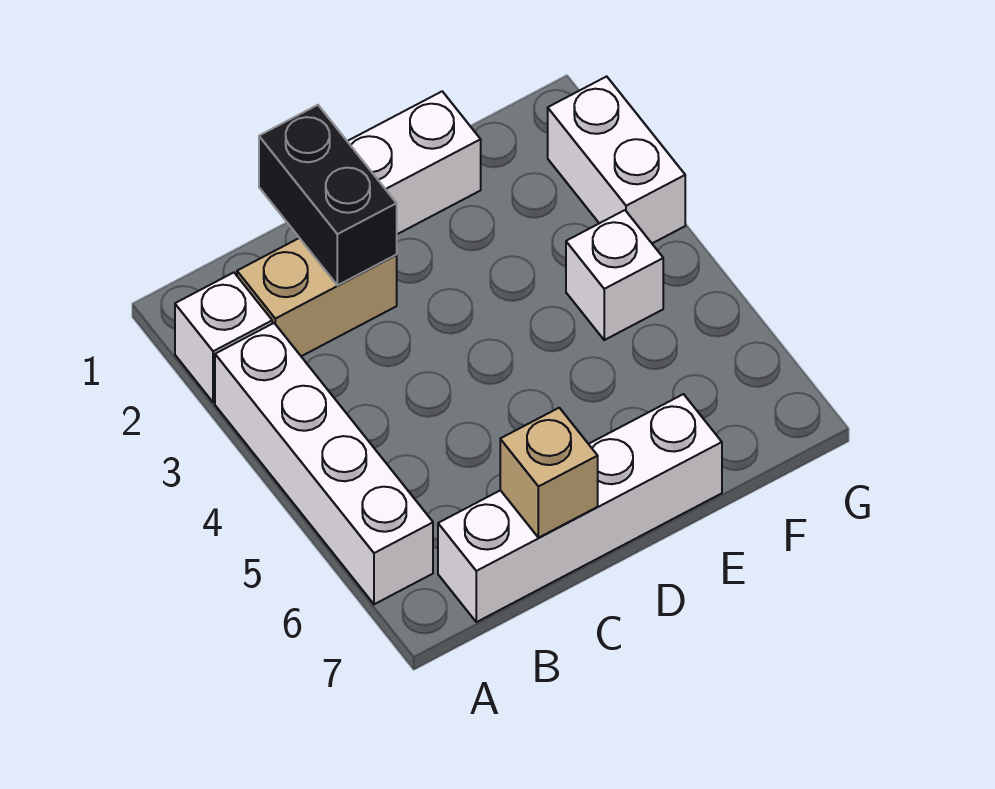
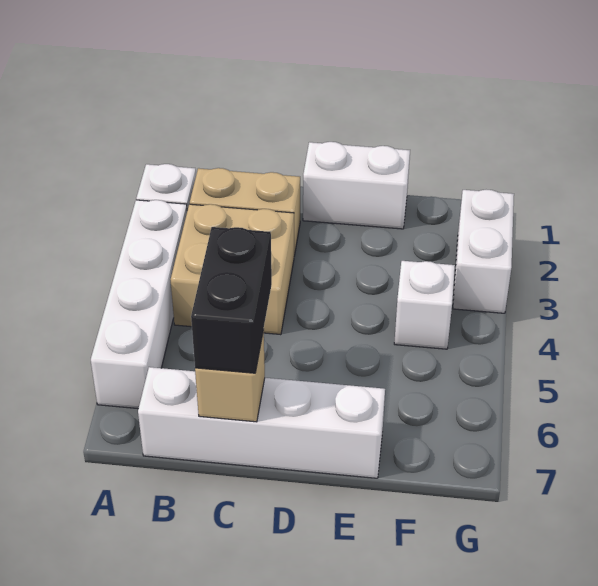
none -> tan brick B3:C4 level 1
black brick C1:C2 level 2 -> black brick C6:C7 level 3

